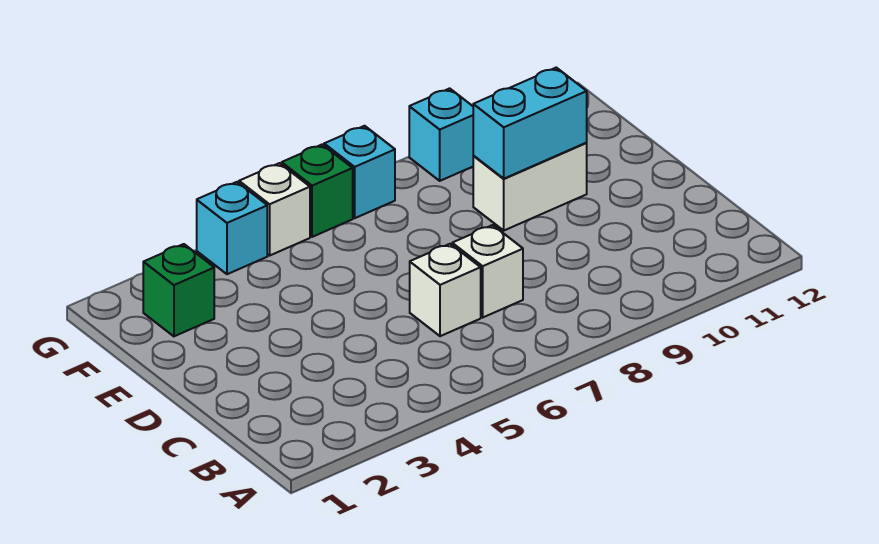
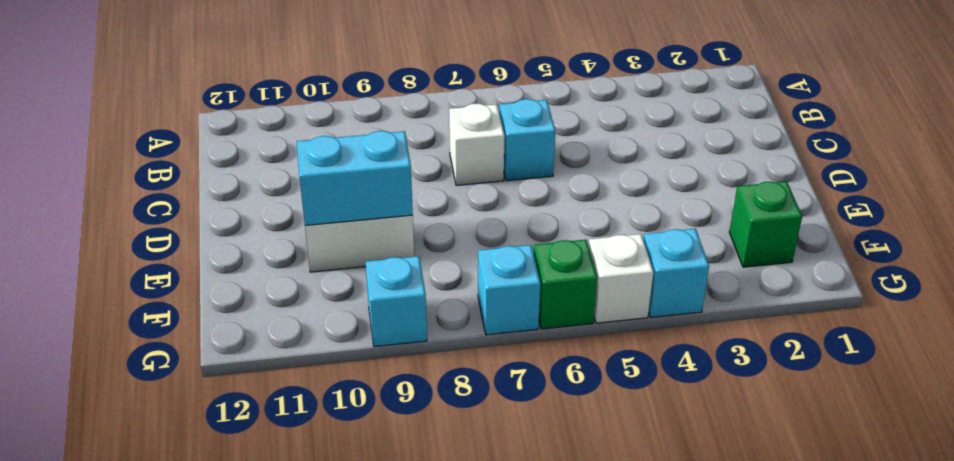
white brick C6 level 1 -> cyan brick C6 level 1

